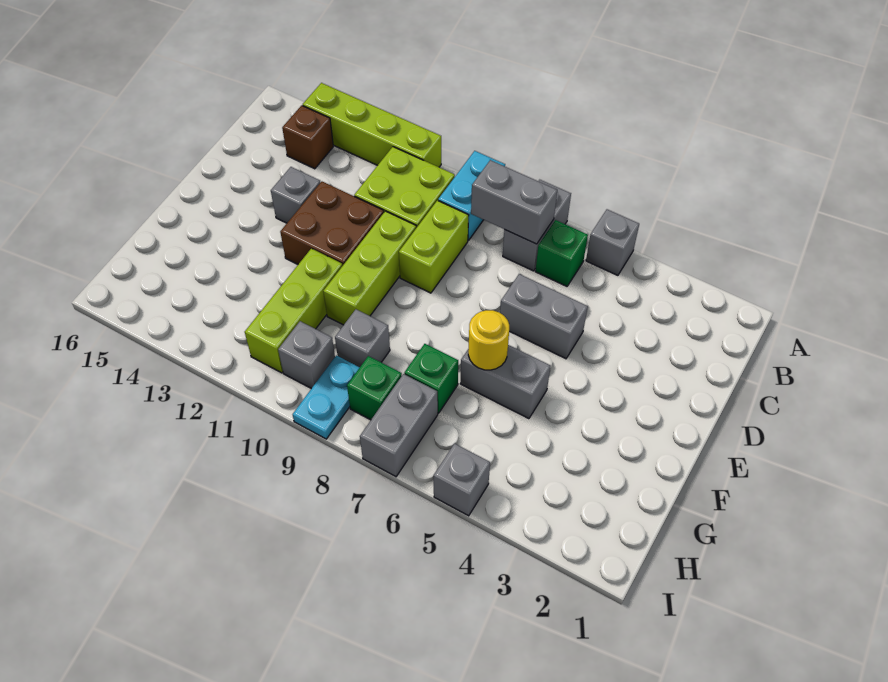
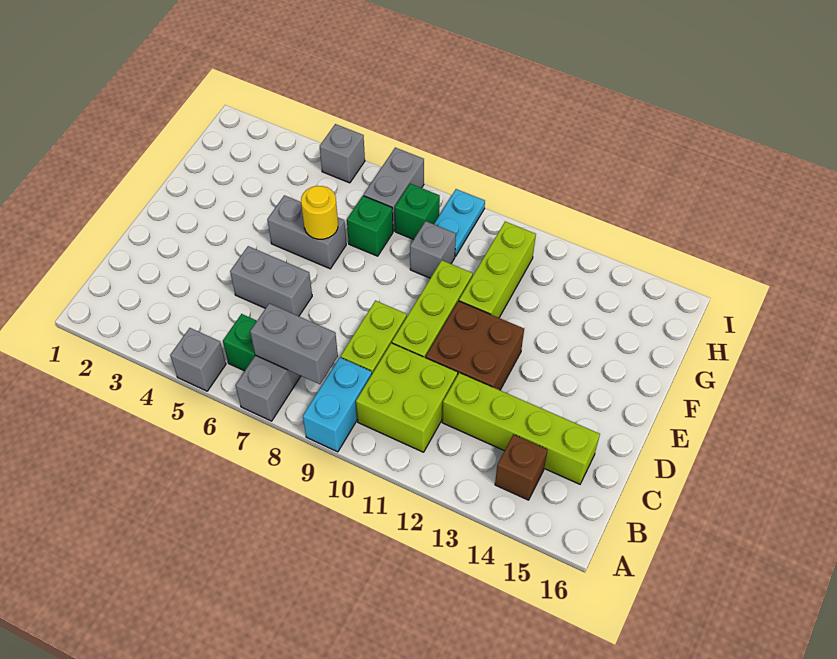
lime brick A11:A14 level 1 -> lime brick C12:C15 level 1
grey brick D13 level 1 -> none
grey brick H10 level 1 -> none

